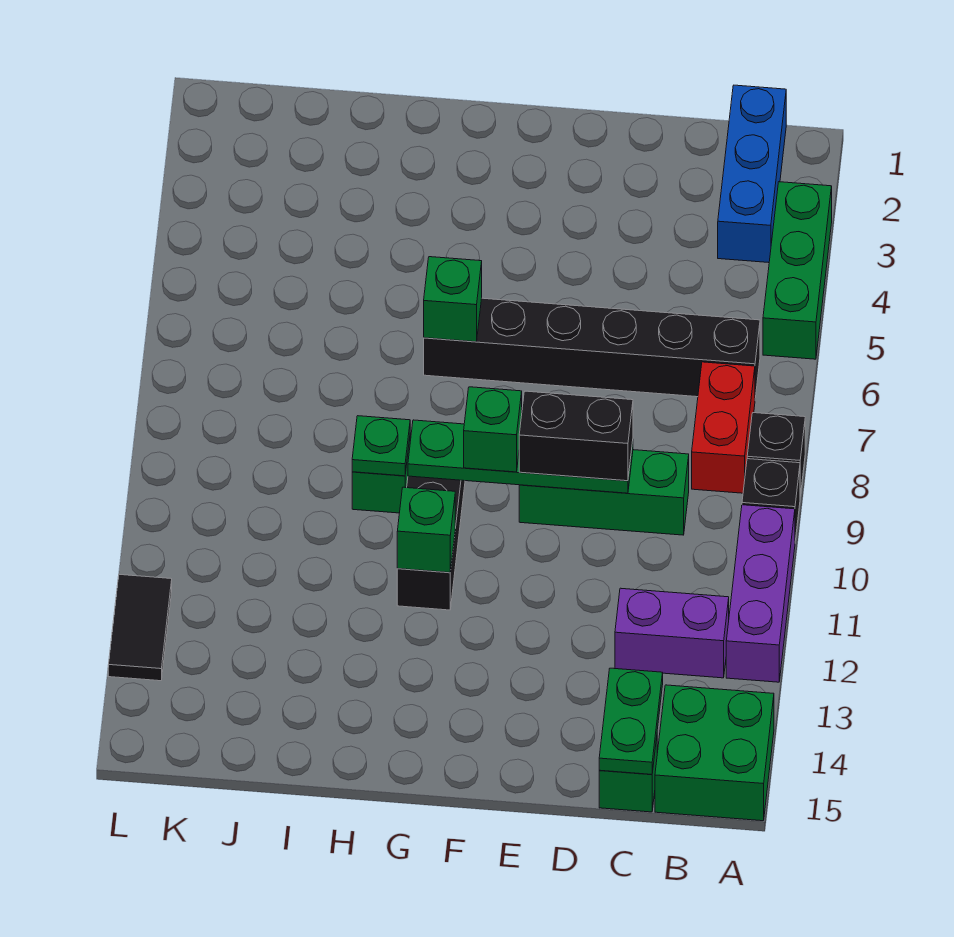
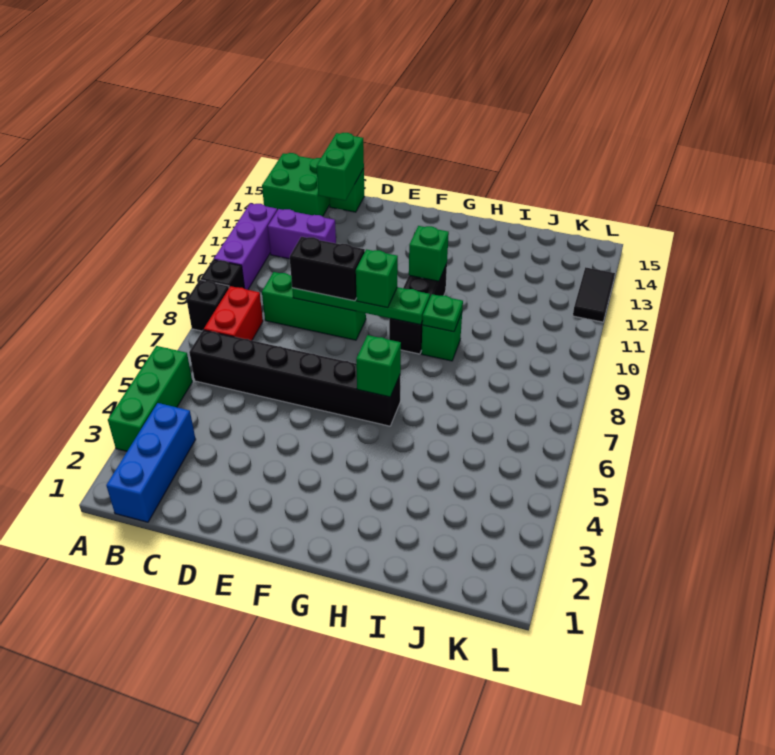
green plate C14:C15 level 2 -> green brick C14:C15 level 2

